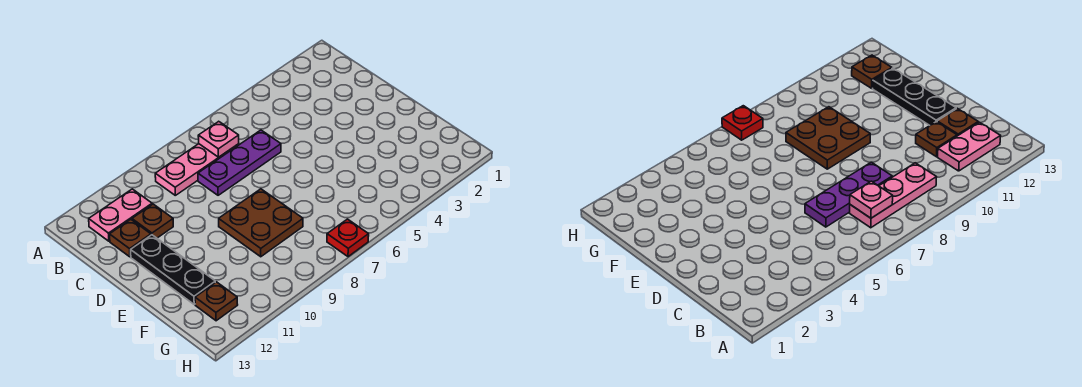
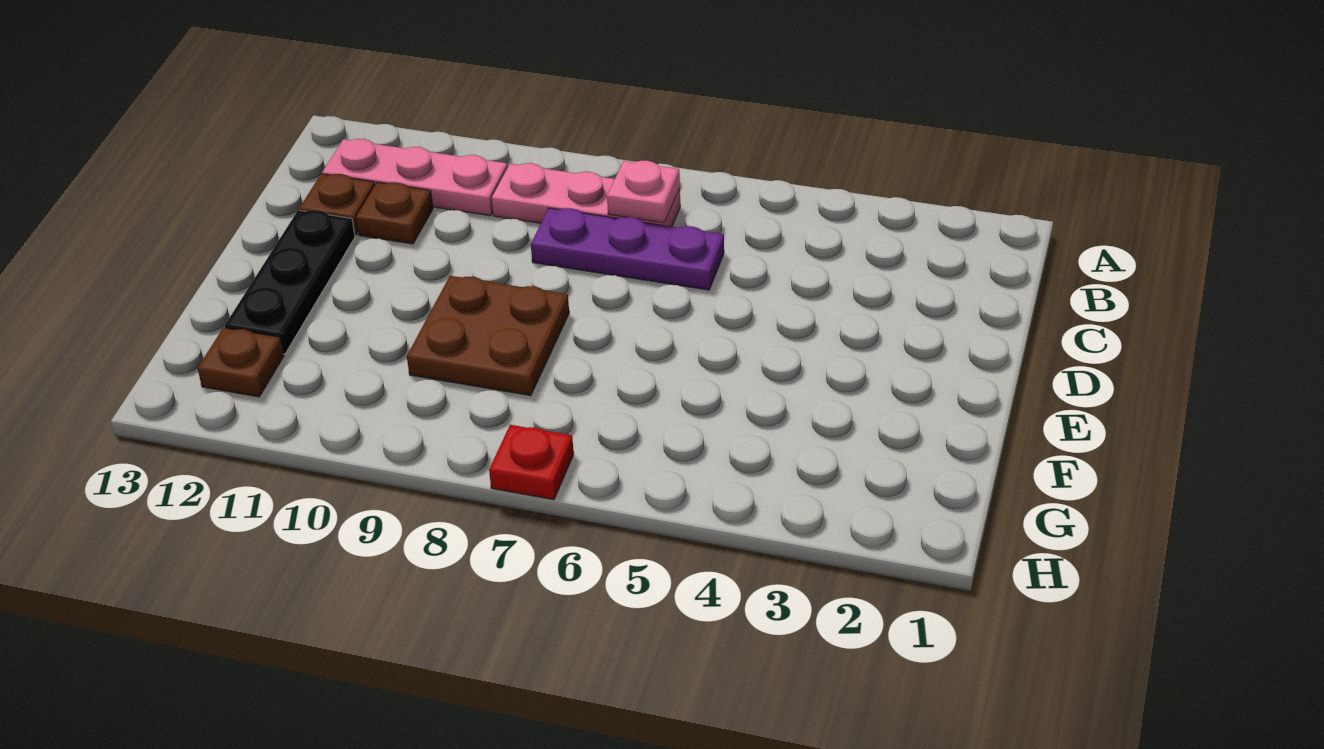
pink plate B11:B12 level 1 -> pink plate B10:B12 level 1

